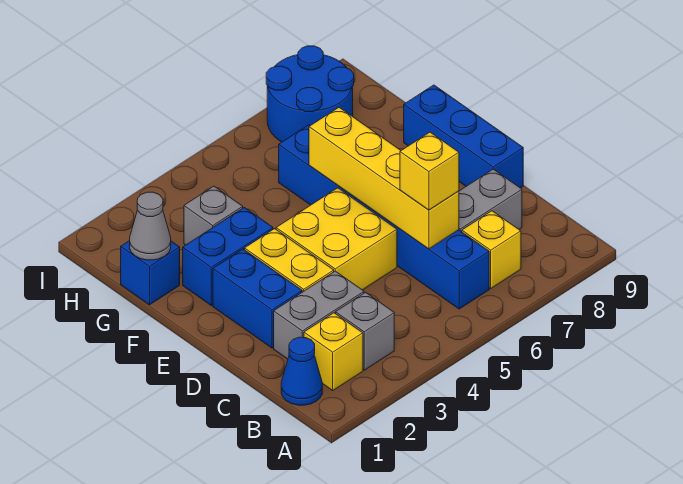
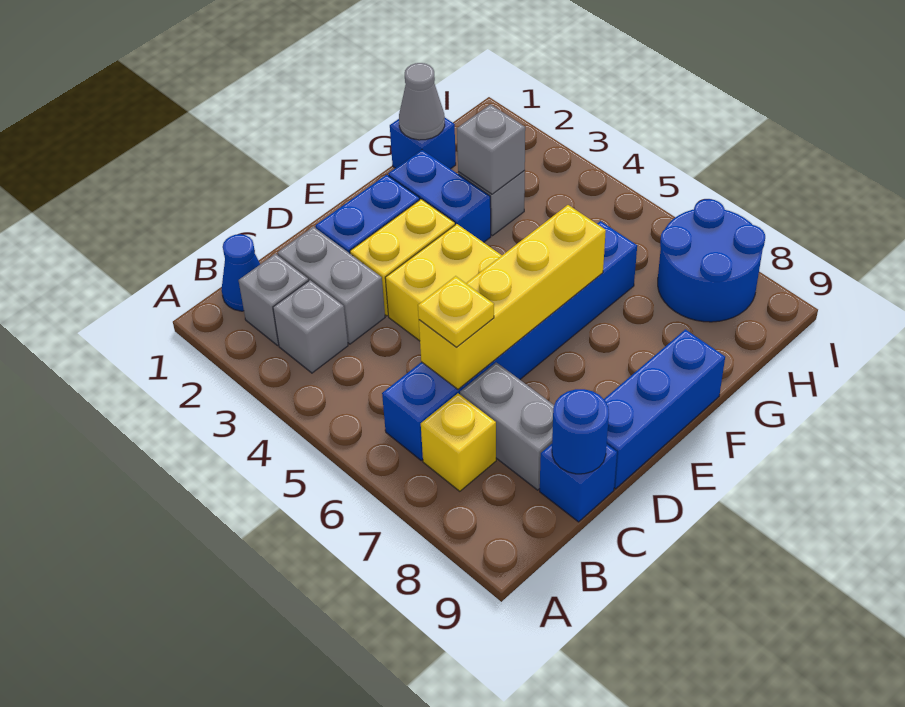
yellow brick B2 level 1 -> grey brick B2 level 1
yellow brick C6 level 3 -> yellow plate C6 level 3
none -> blue brick C9 level 1
none -> blue round brick C9 level 2
none -> grey brick G3 level 2

